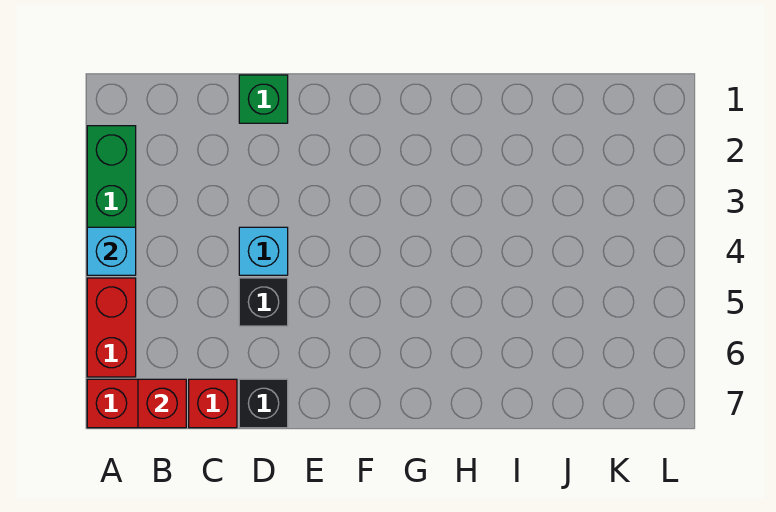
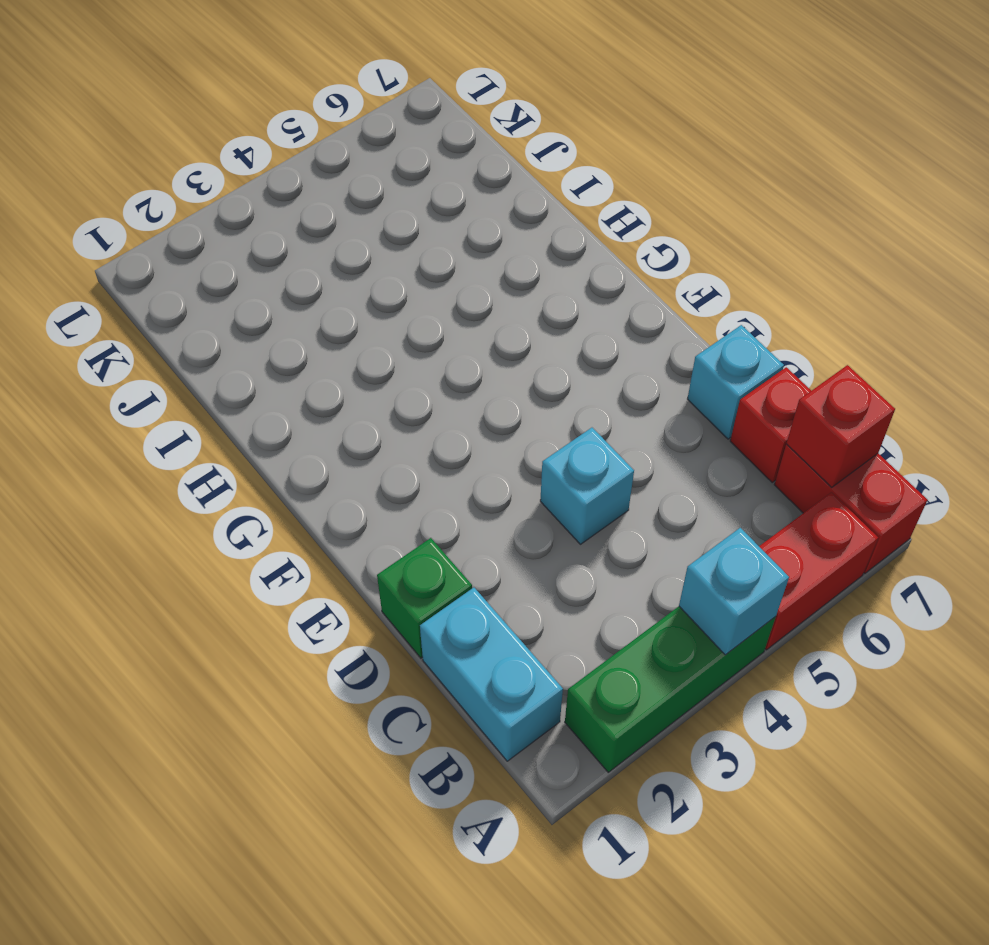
none -> cyan brick B1:C1 level 1
black brick D5 level 1 -> none
black brick D7 level 1 -> cyan brick D7 level 1

